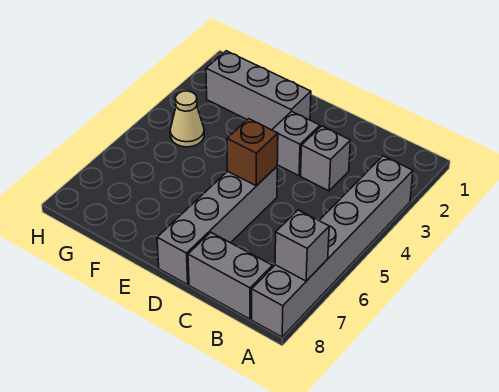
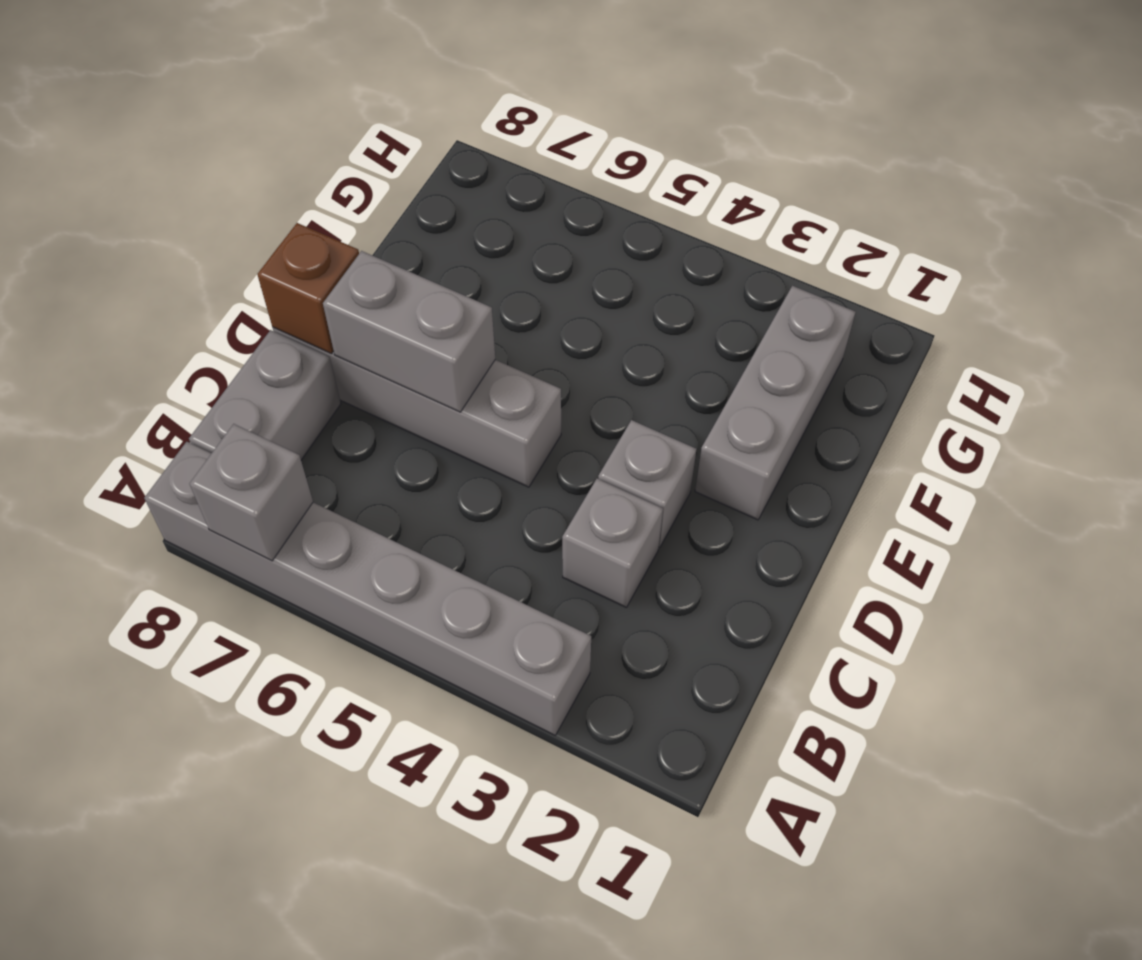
brown brick D5 level 2 -> brown brick D8 level 2
none -> grey brick D6:D7 level 2
tan cone G4 level 1 -> none

